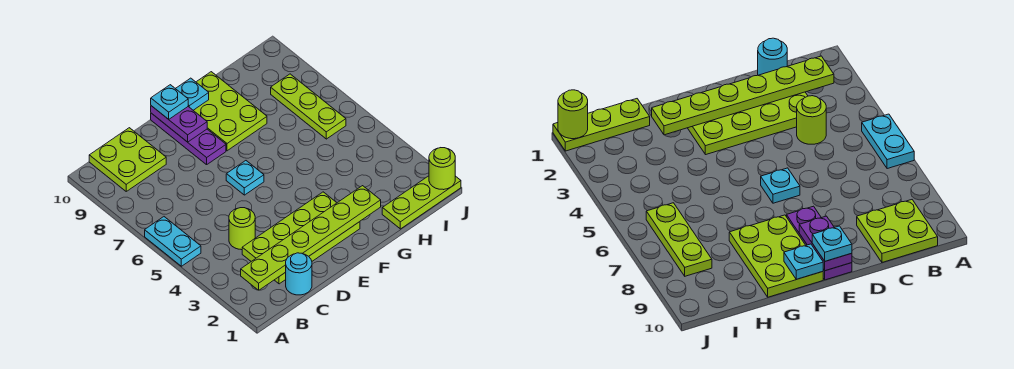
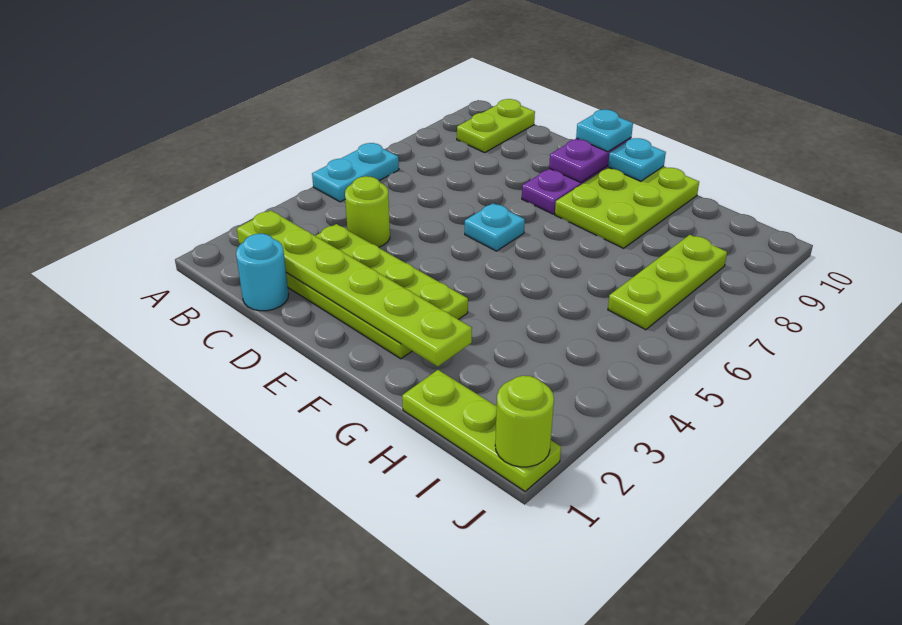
lime plate B9:C10 level 1 -> lime plate B9:B10 level 1

